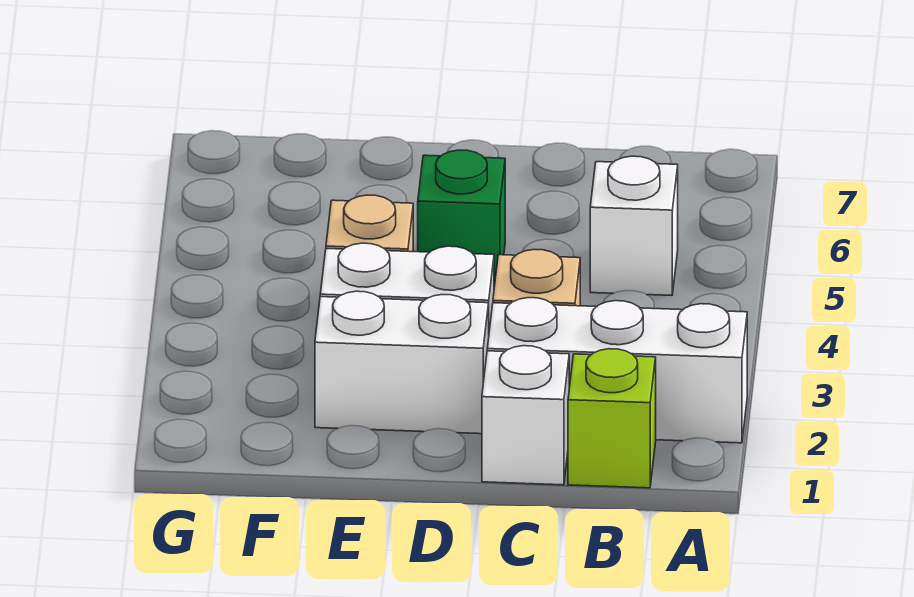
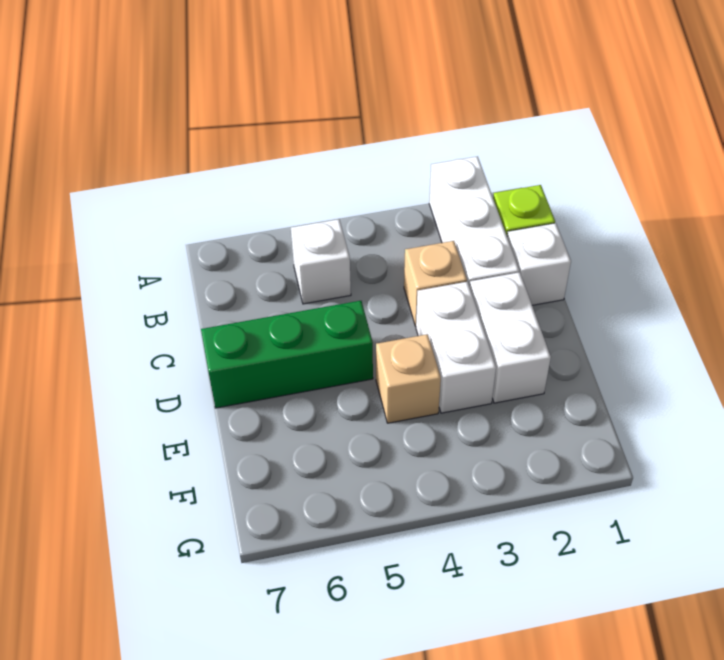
green brick D5 level 1 -> green brick D5:D7 level 1

